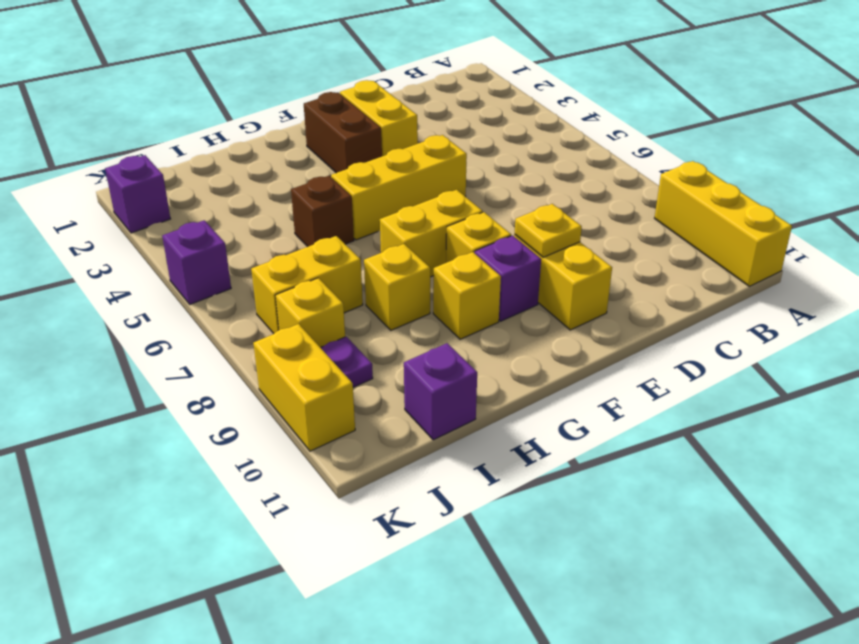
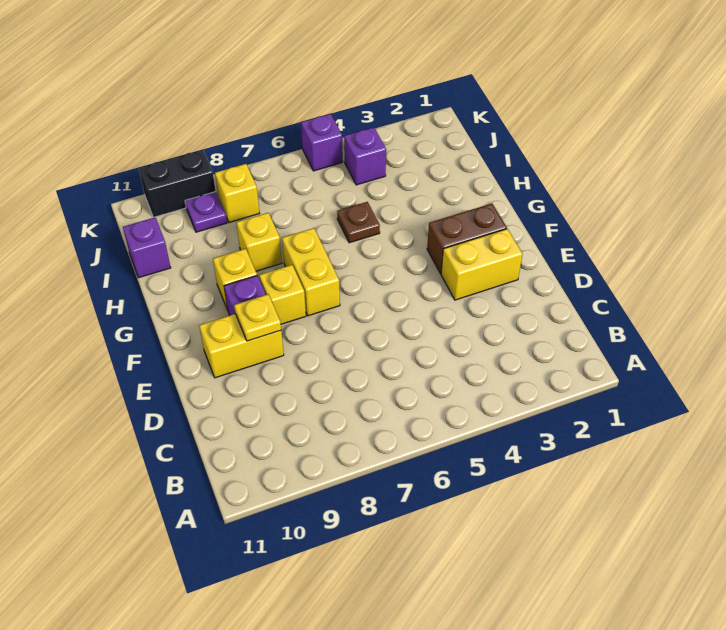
yellow brick A9:A11 level 1 -> none
yellow brick E5:G5 level 1 -> none
brown brick H5 level 1 -> brown plate H5 level 1
yellow brick I7:J7 level 1 -> none
purple brick K2 level 1 -> purple brick J4 level 1
yellow brick K9:K10 level 1 -> black brick K9:K10 level 1

